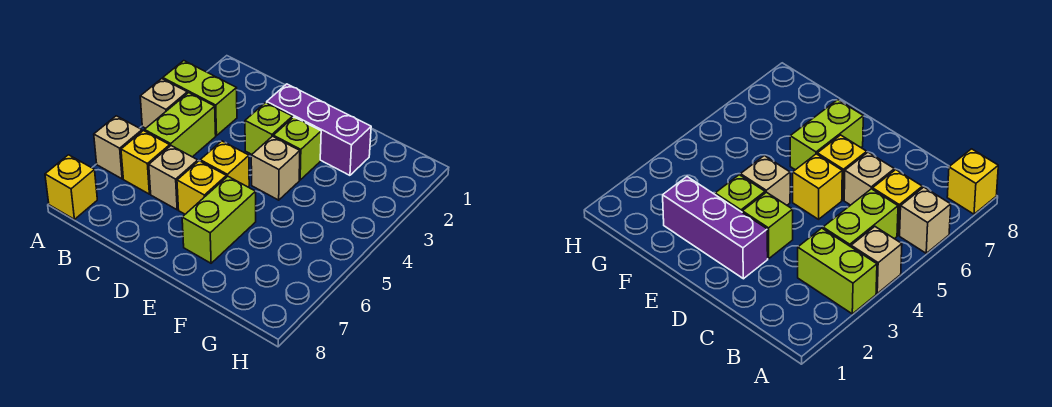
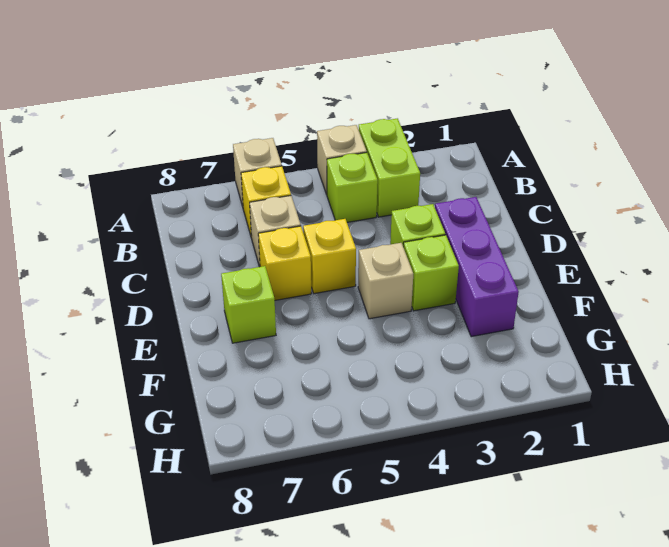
yellow brick A8 level 1 -> none
lime brick B4:B5 level 1 -> lime brick B4 level 1
lime brick E6:E7 level 1 -> lime brick E7 level 1

